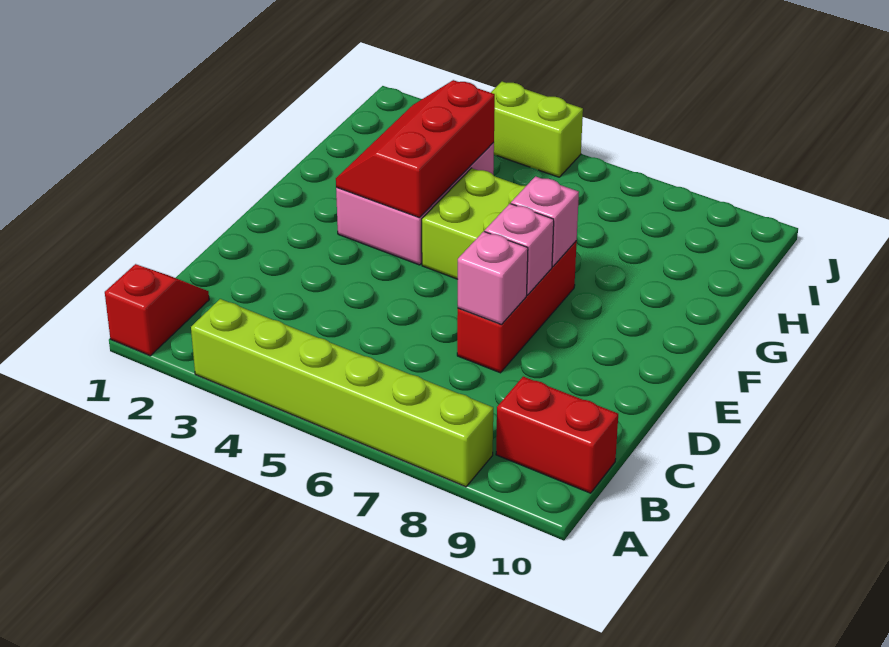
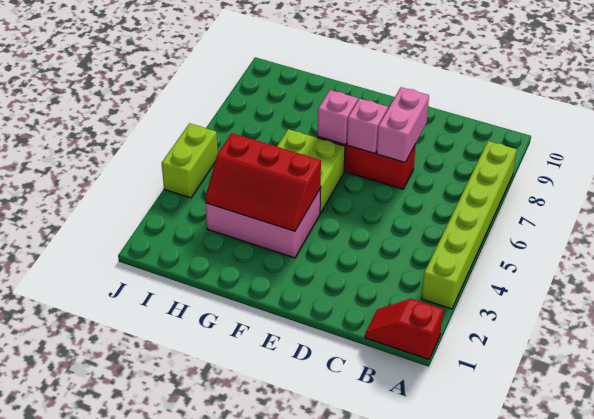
red brick B9:B10 level 1 -> none
pink brick D7 level 2 -> pink brick D7:D8 level 2

